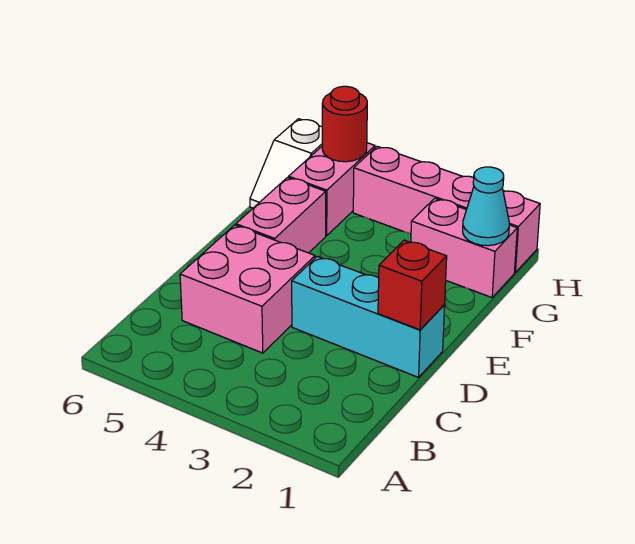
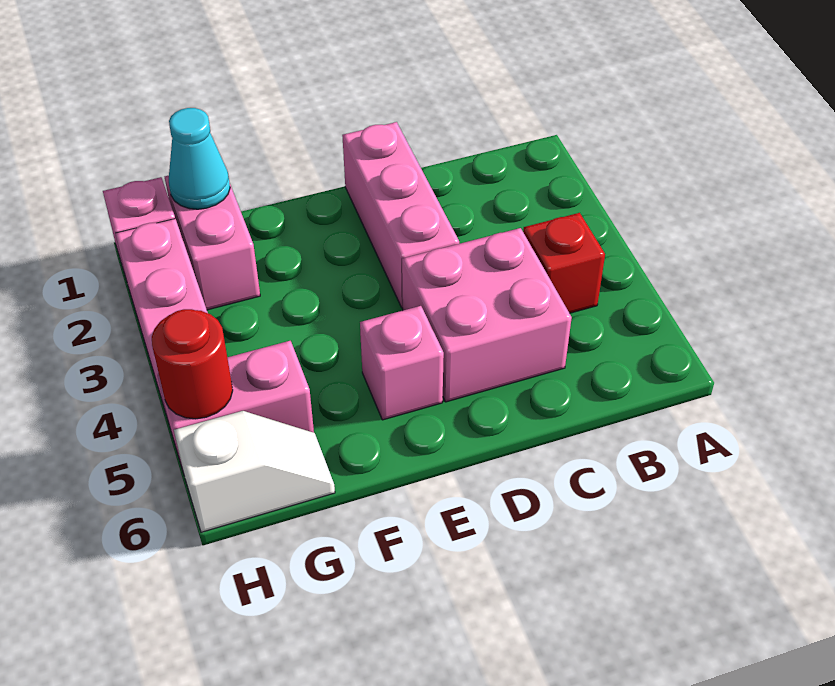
cyan brick D1:D3 level 1 -> pink brick D1:D3 level 1
red brick D1 level 2 -> red brick B4 level 1
pink brick E5:F5 level 1 -> pink brick E5 level 1

